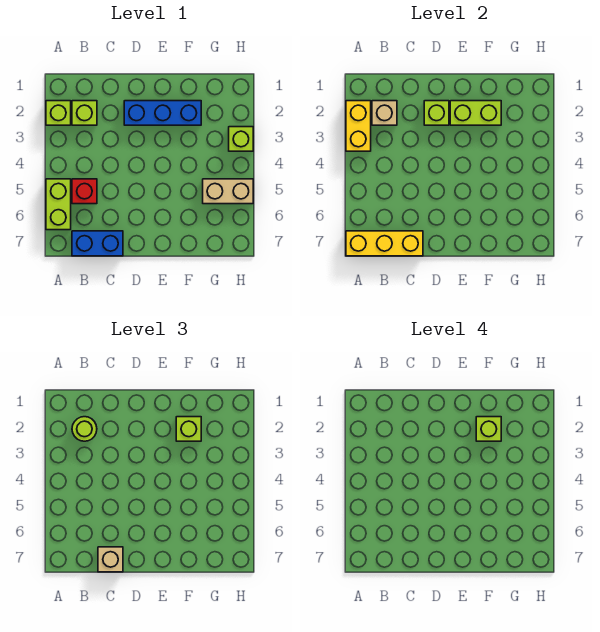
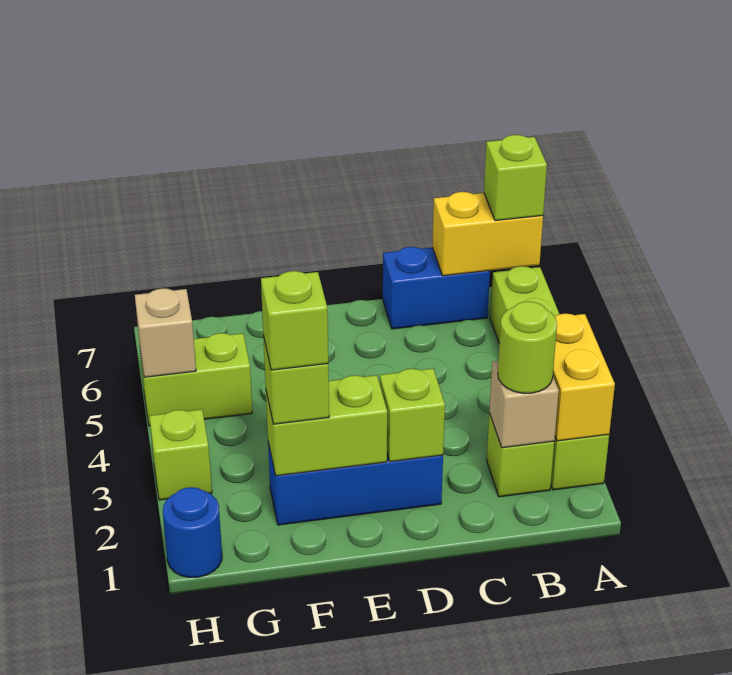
yellow brick A7:C7 level 2 -> yellow brick A7:B7 level 2
none -> lime brick A7 level 3
red brick B5 level 1 -> none
tan brick C7 level 3 -> tan brick H5 level 2
tan brick G5:H5 level 1 -> lime brick G5:H5 level 1
none -> blue round brick H1 level 1

